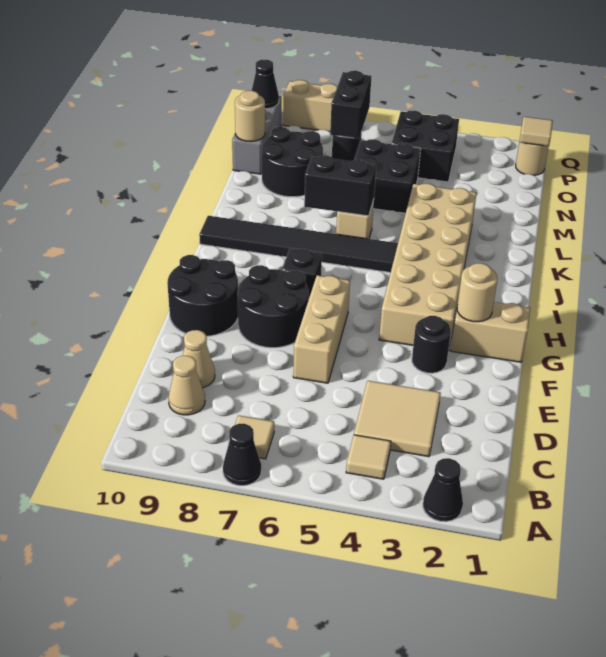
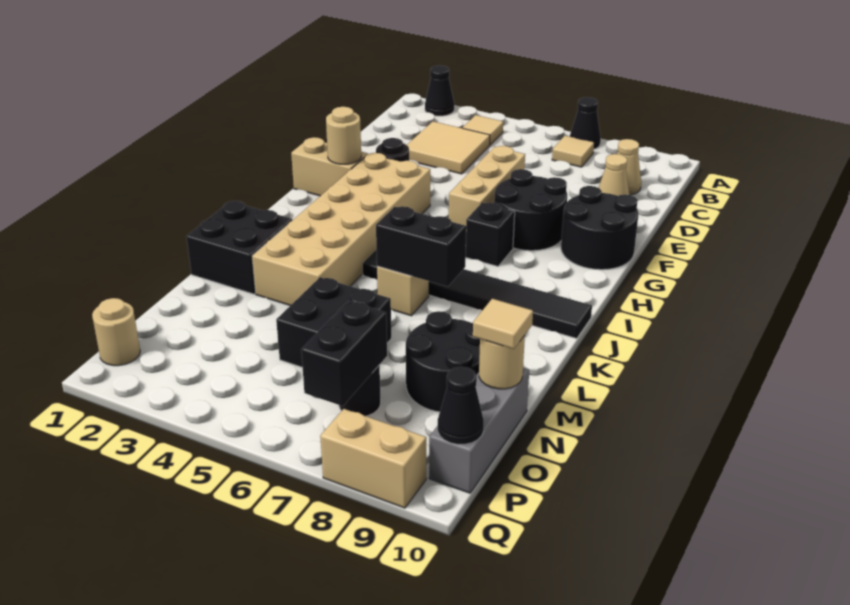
black brick O4:P5 level 1 -> black brick K1:L2 level 1
tan tile P1 level 2 -> tan tile N10 level 3

